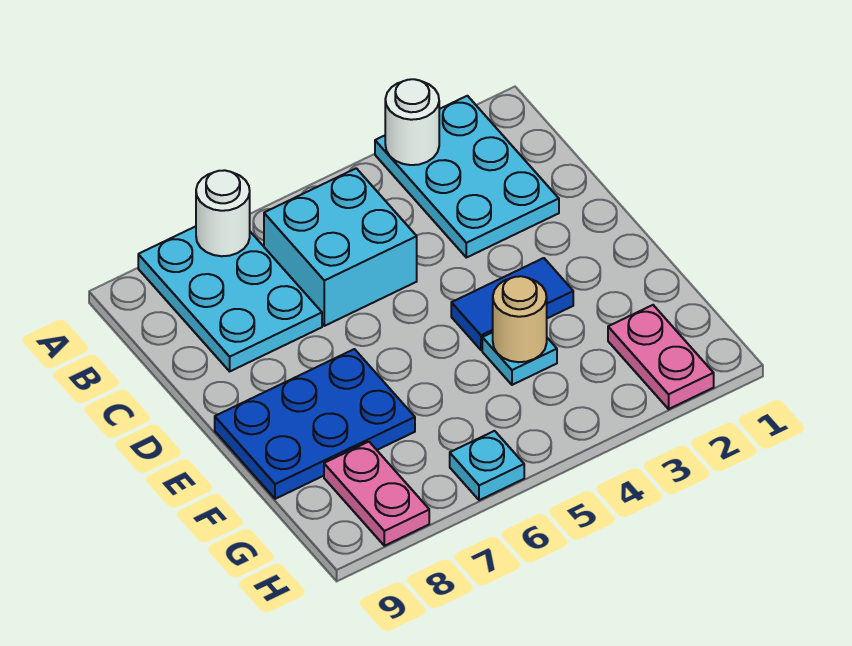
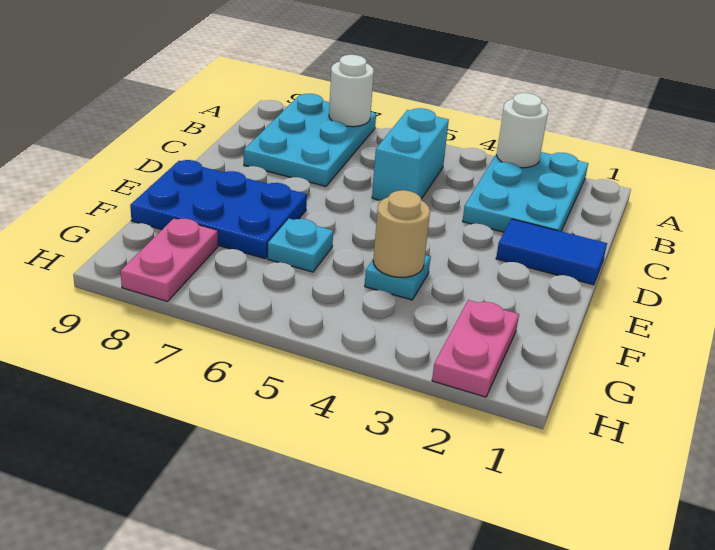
cyan brick B5:C6 level 1 -> cyan brick B5:C5 level 1
blue tile E3:E4 level 1 -> blue tile D1:D2 level 1
cyan plate H6 level 1 -> cyan plate F6 level 1

